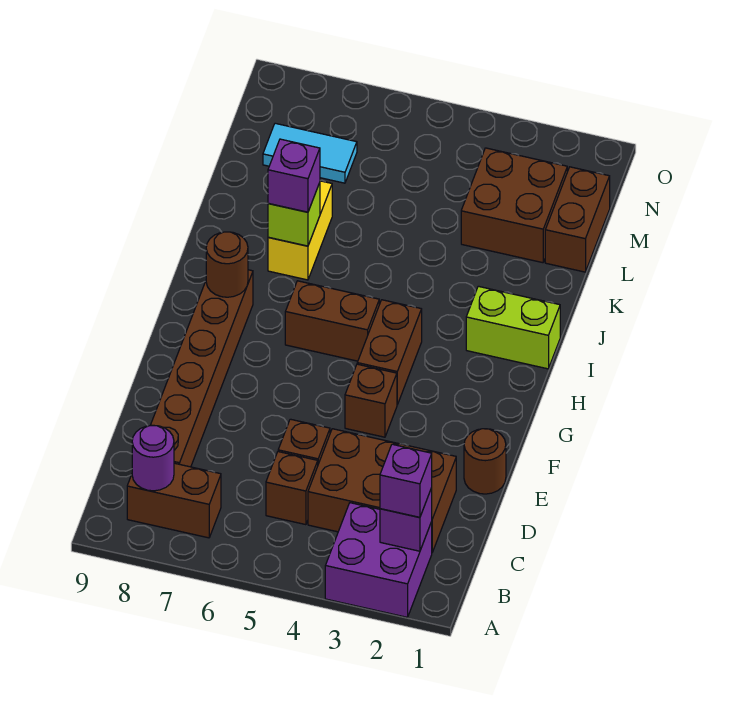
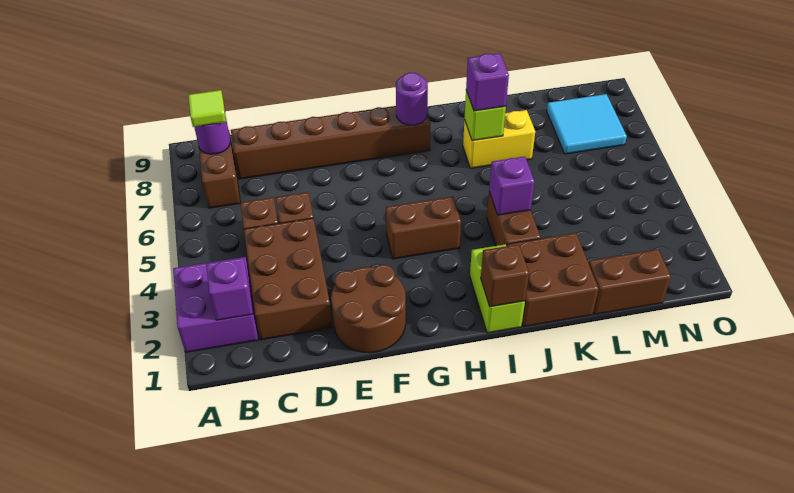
purple brick B2 level 3 -> purple brick J4 level 2
none -> lime tile B8 level 3
brown round brick E1 level 1 -> brown round brick E1:F2 level 1
brown brick F4 level 1 -> brown brick I1 level 2
brown brick H5:H6 level 1 -> brown brick J3:J4 level 1
brown round brick H8 level 2 -> purple round brick H8 level 2
brown brick L2:M3 level 1 -> brown brick J1:K2 level 1
cyan tile M7:M8 level 1 -> cyan tile M7:N8 level 1

